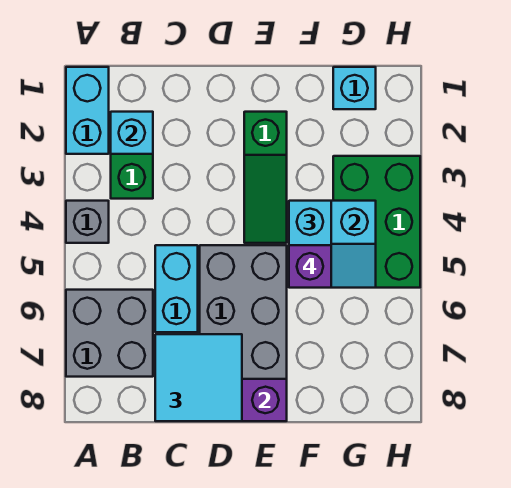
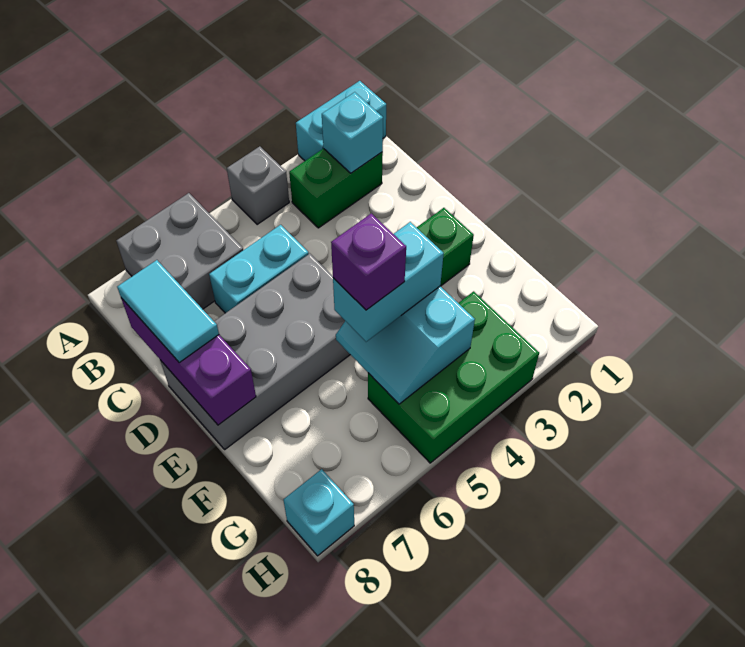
cyan tile C7:D8 level 3 -> cyan tile C8:D8 level 3
cyan brick G1 level 1 -> cyan brick H8 level 1

